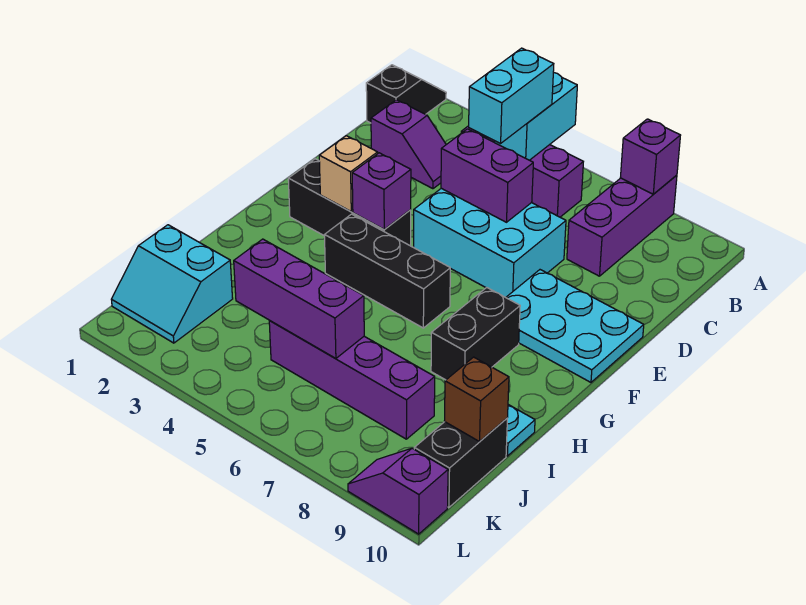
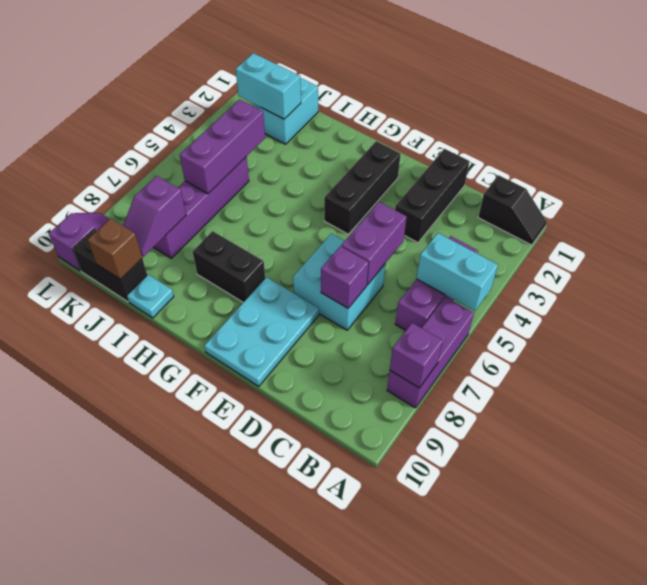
purple brick A8:C8 level 1 -> purple brick A6:A8 level 1
cyan brick B5:C5 level 3 -> cyan brick J2:K2 level 2
purple slope C2:C3 level 1 top 2 -> purple slope J8:J9 level 2 top 8
cyan brick D5:E7 level 1 -> cyan brick D6:E7 level 1
tan brick F3 level 2 -> none
purple brick F4 level 2 -> purple brick D7 level 2
black brick G4:G6 level 1 -> black brick D1:D3 level 1

